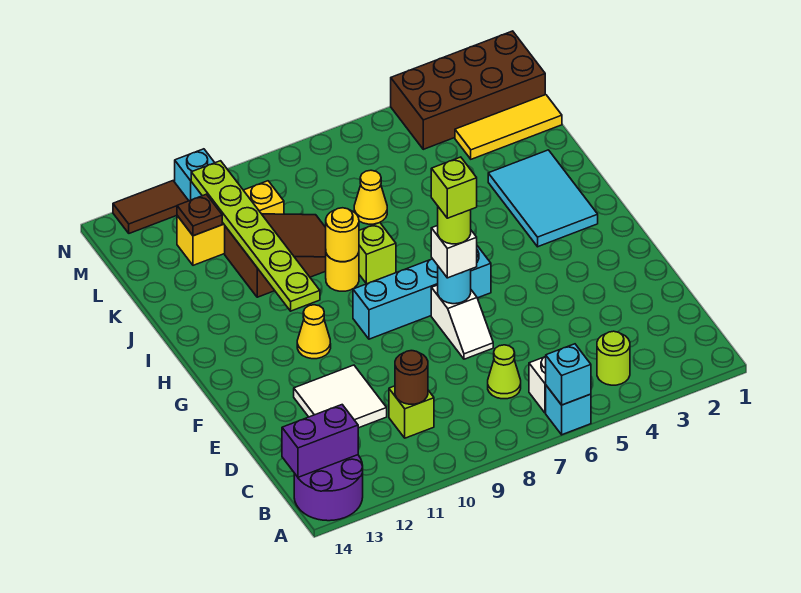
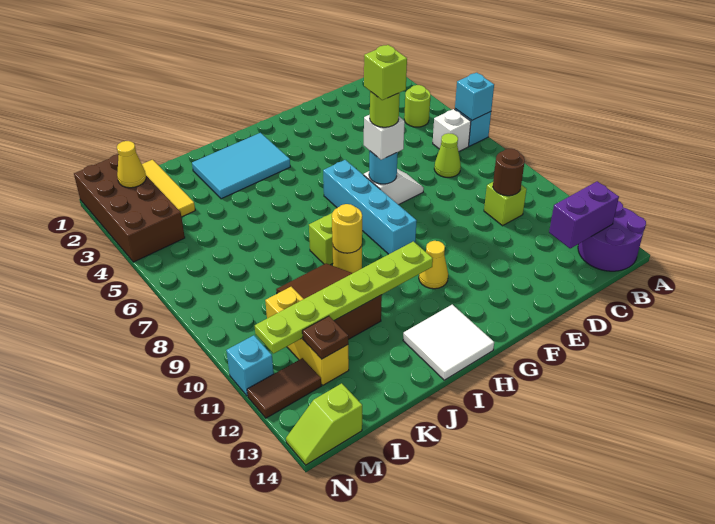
purple brick B13:B14 level 2 -> purple brick B13:C13 level 2
white tile D11:E12 level 1 -> white tile H13:I14 level 1
yellow cone K7 level 1 -> yellow cone M2 level 2
none -> lime slope M14:N14 level 1 top M
brown tile N12:N13 level 1 -> brown tile M12:N12 level 1

